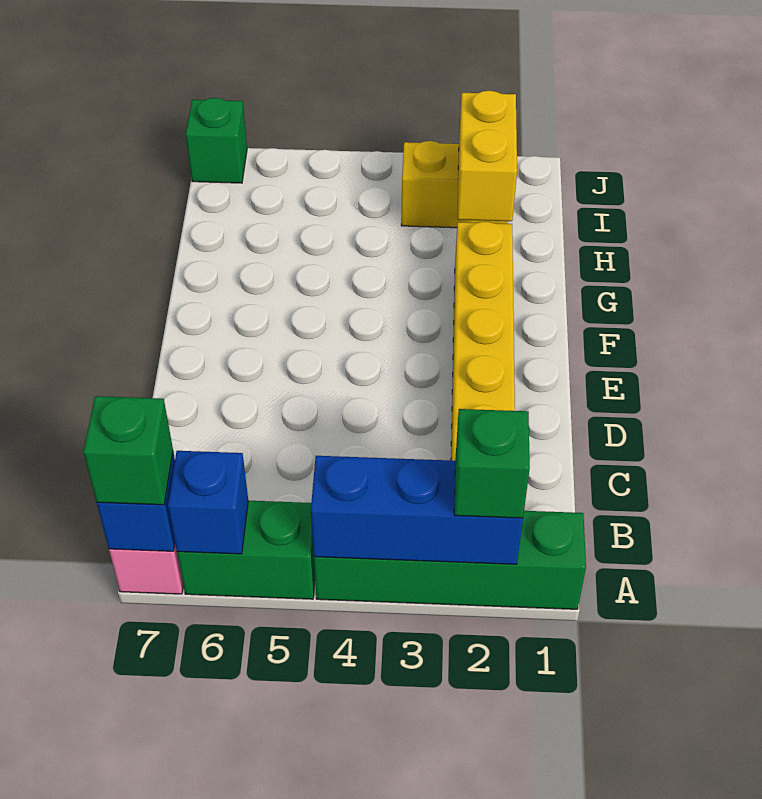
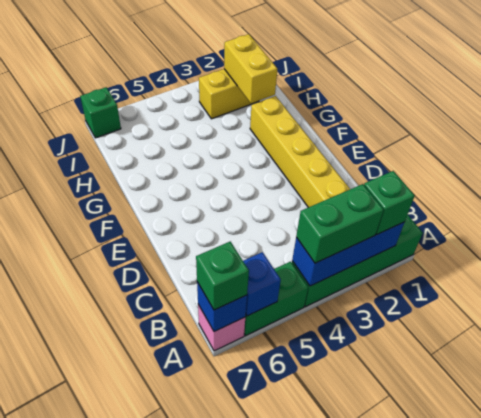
none -> green brick A3:A4 level 3

